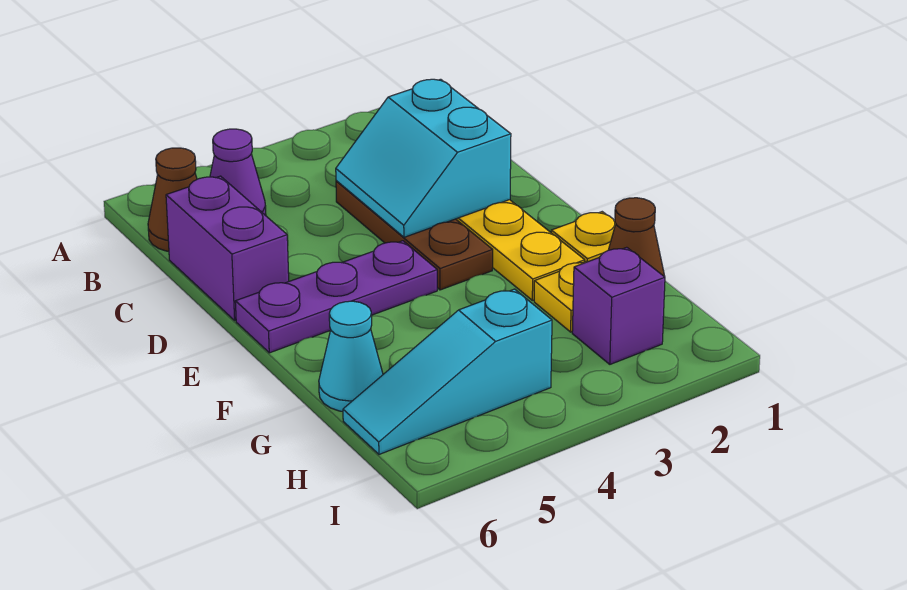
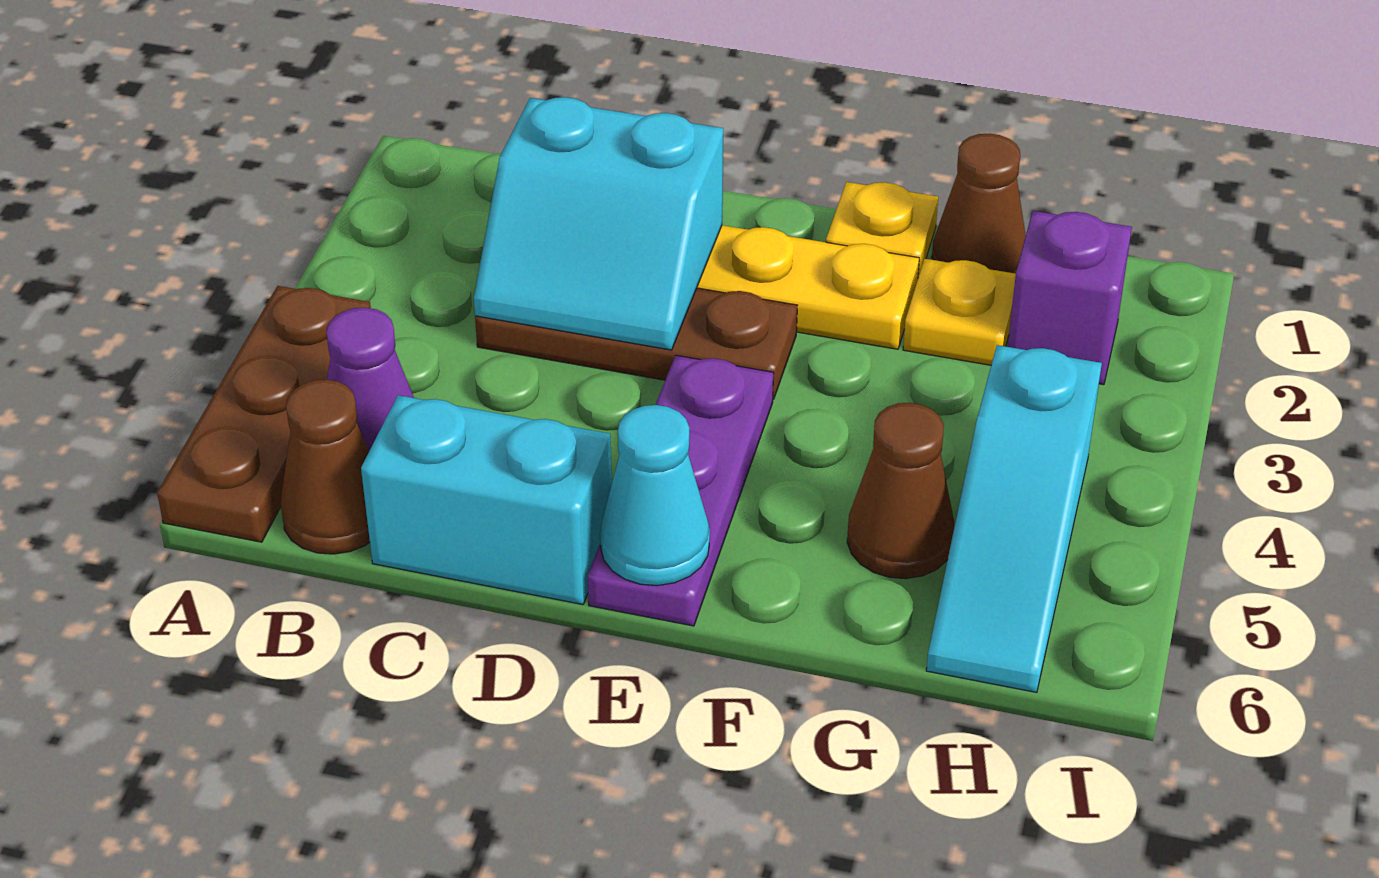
none -> brown plate A4:A6 level 1
purple brick C6:D6 level 1 -> cyan brick C6:D6 level 1
none -> brown cone G5 level 1
cyan cone G6 level 1 -> cyan cone E6 level 2

